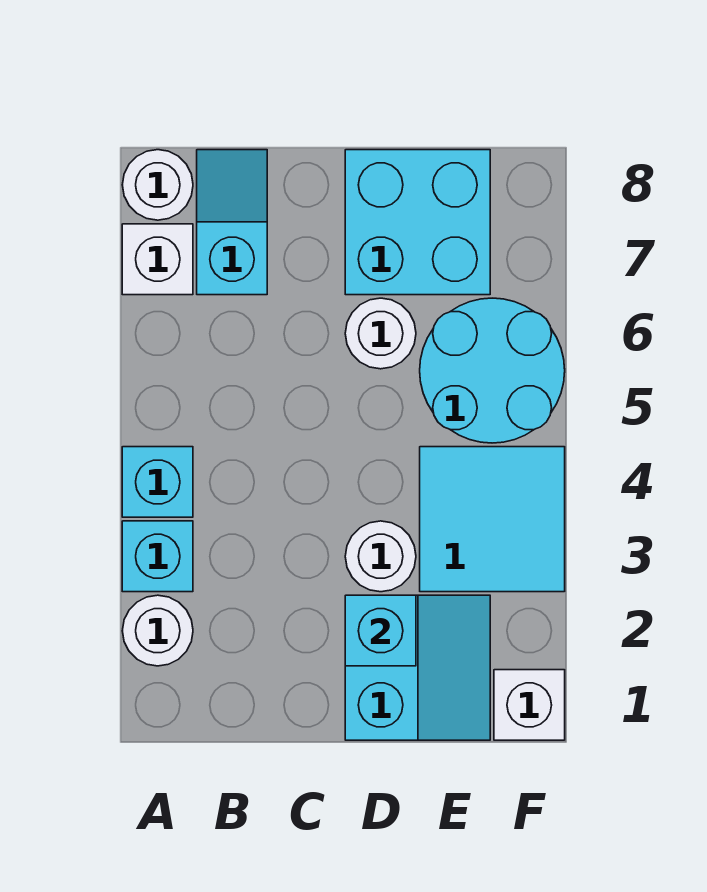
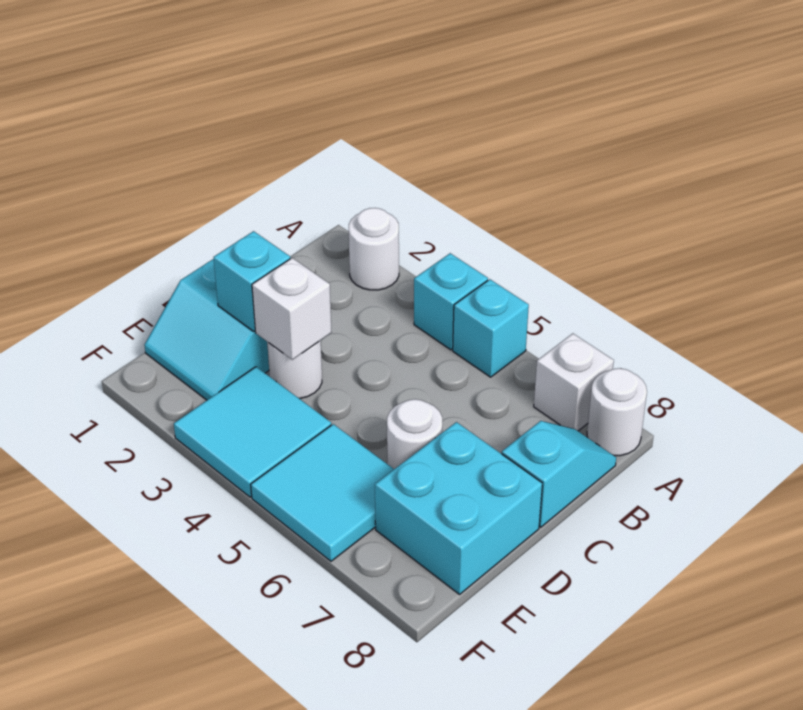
cyan brick A3 level 1 -> cyan brick A5 level 1
cyan slope B7:B8 level 1 top 7 -> cyan slope B8:C8 level 1 top C
cyan round brick E5:F6 level 1 -> cyan tile E5:F6 level 1
white brick F1 level 1 -> white brick D3 level 2

